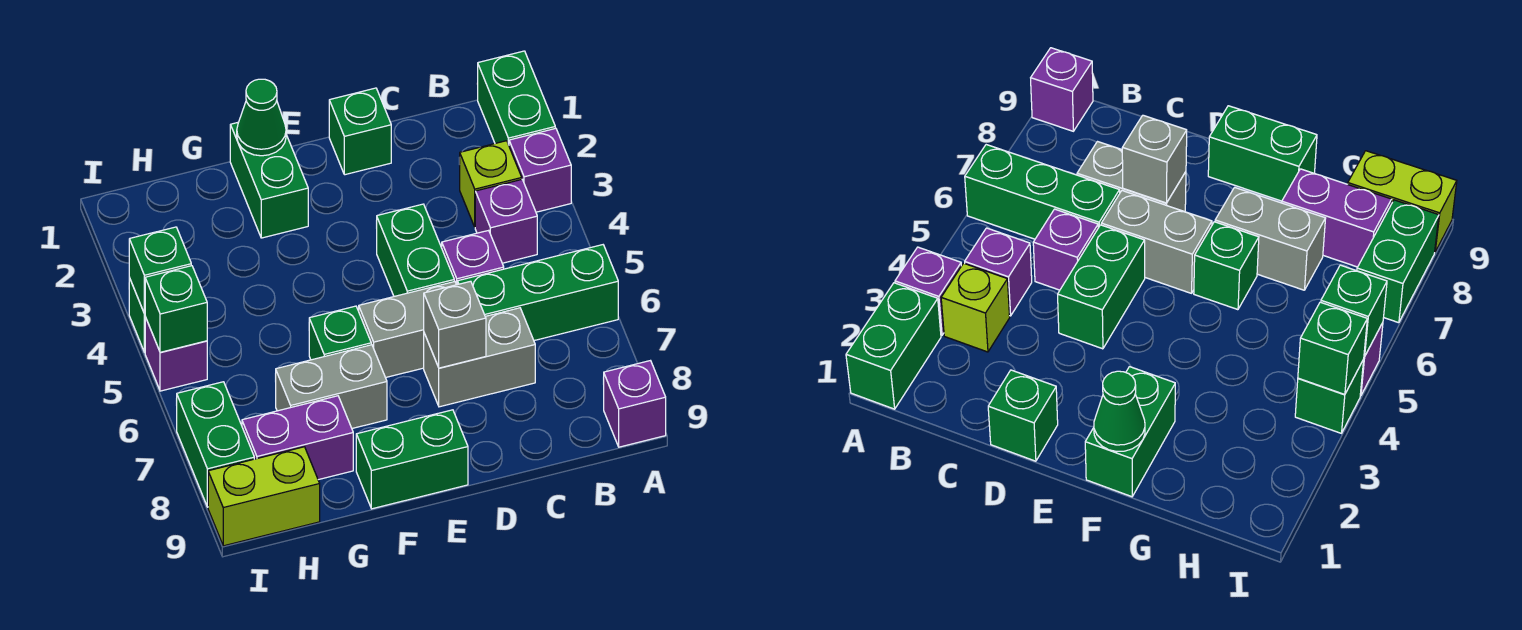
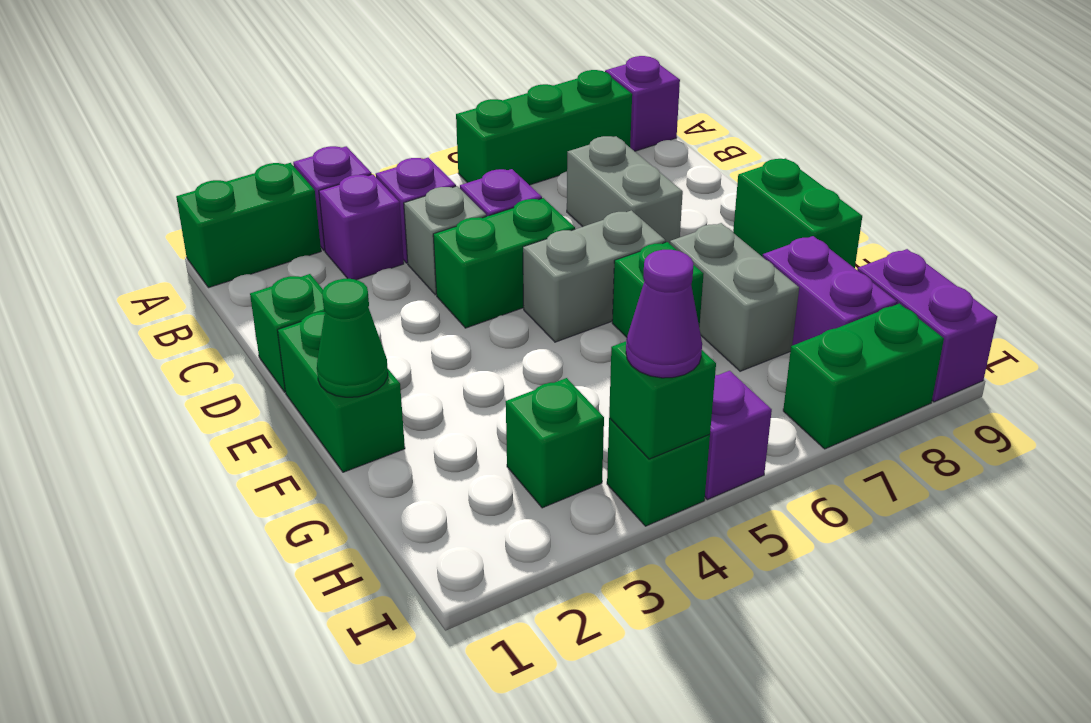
green brick A6:C6 level 1 -> green brick A6:A8 level 1
lime brick B3 level 1 -> purple brick B3 level 1
grey brick D6:E6 level 1 -> grey brick E5:E6 level 1
grey brick D7 level 2 -> grey brick C4 level 1
green brick F1:F2 level 1 -> green brick E1:F1 level 1
lime brick H9:I9 level 1 -> purple brick H9:I9 level 1
none -> purple cone I4 level 3
green brick I5 level 2 -> green brick H3 level 1

